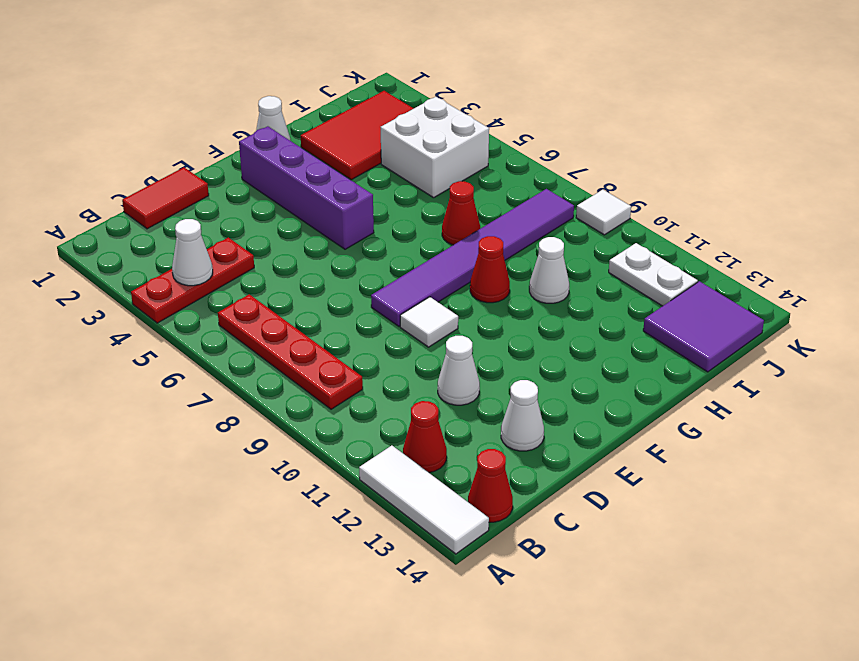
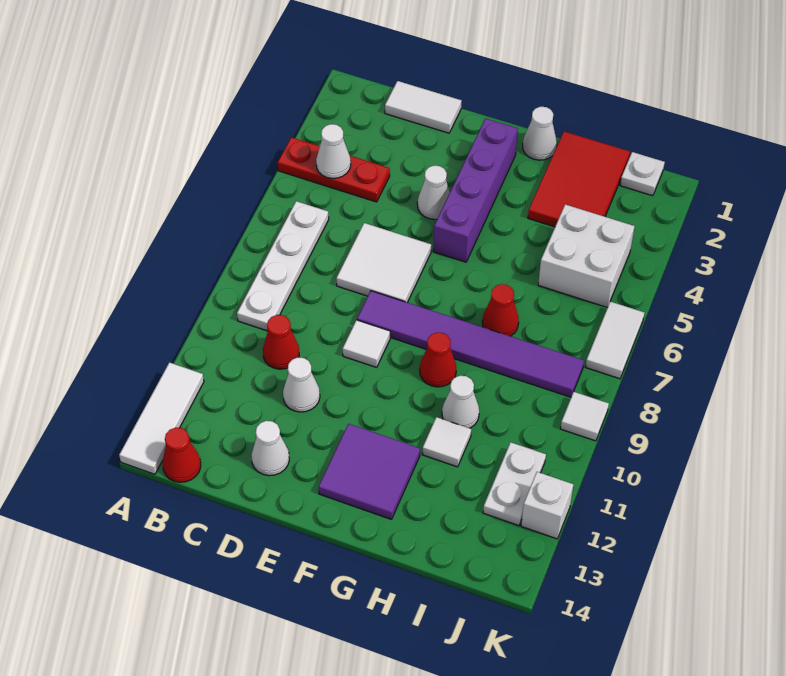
red plate B6:B9 level 1 -> white plate B6:B9 level 1
red cone B12 level 1 -> red cone C10 level 1
red tile C1:D1 level 1 -> white tile C1:D1 level 1
none -> white tile D6:E7 level 1
none -> white cone E4 level 1
red tile H2:J3 level 1 -> red tile H1:I3 level 1
none -> white tile H11 level 1
purple tile I13:J14 level 1 -> purple tile F12:G13 level 1
none -> white plate J1 level 1
none -> white tile K6:K7 level 1
none -> white brick K12 level 1

